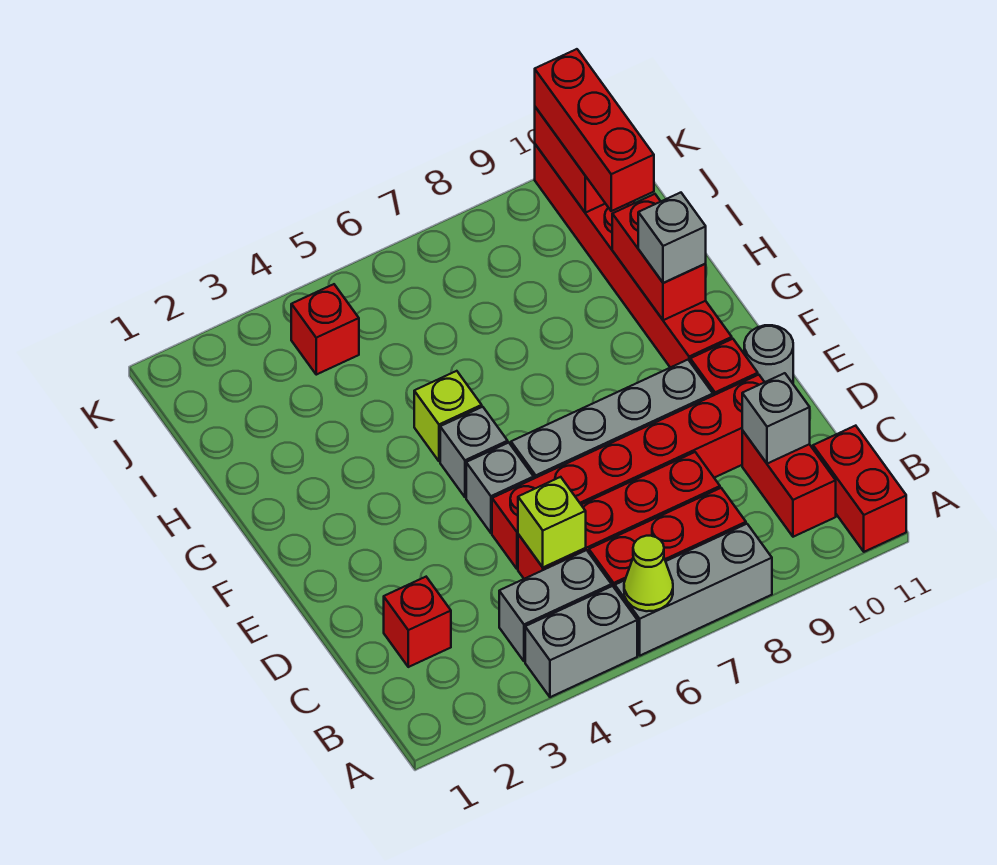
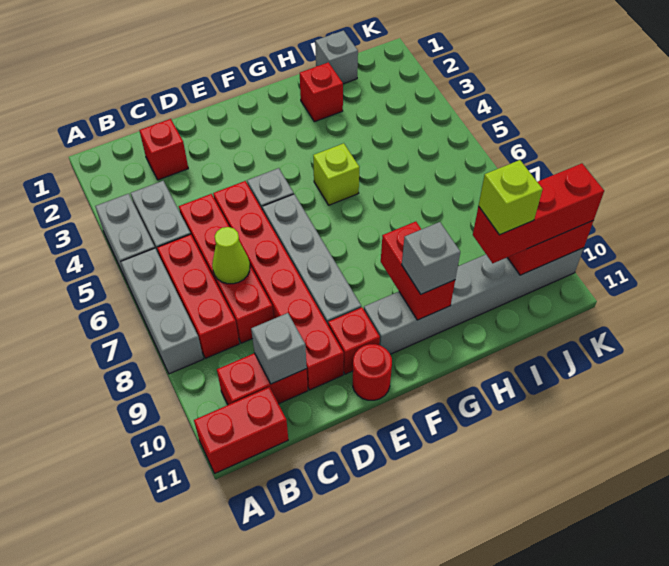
lime cone A6 level 2 -> lime cone C7 level 2
lime brick C5 level 2 -> lime brick I10 level 4
grey round brick E11 level 1 -> red round brick E11 level 1
grey brick F5 level 1 -> grey brick I1 level 1
red brick F10:K10 level 1 -> grey brick F10:K10 level 1
red brick G10:H10 level 2 -> red brick G9:G10 level 2
red brick J4 level 1 -> red brick H2 level 1

